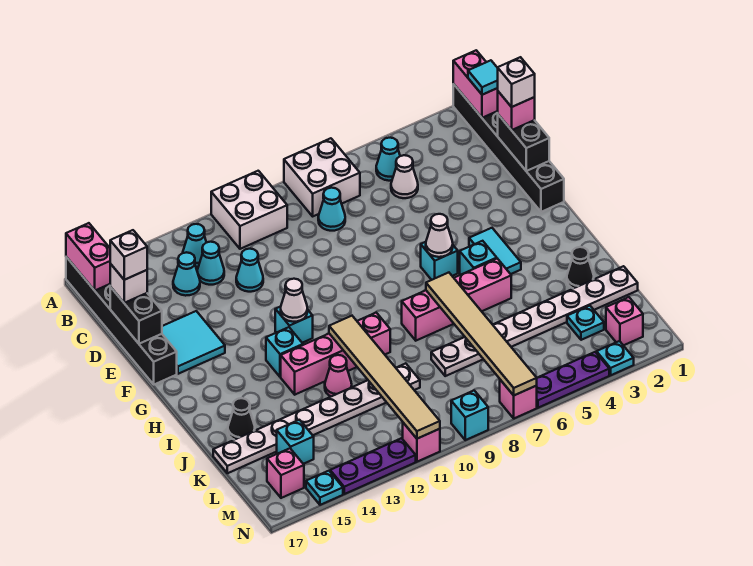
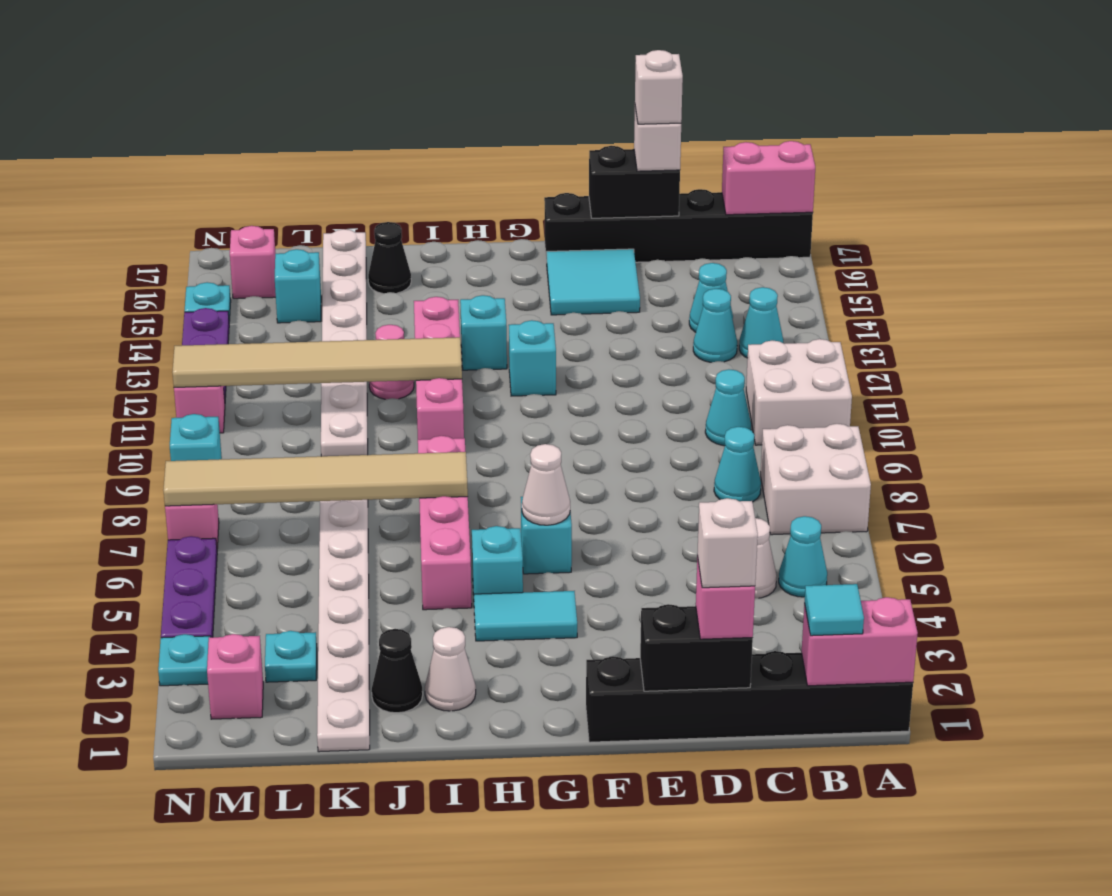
cyan cone D12 level 1 -> cyan cone C10 level 1
white cone G12 level 2 -> white cone I2 level 1

